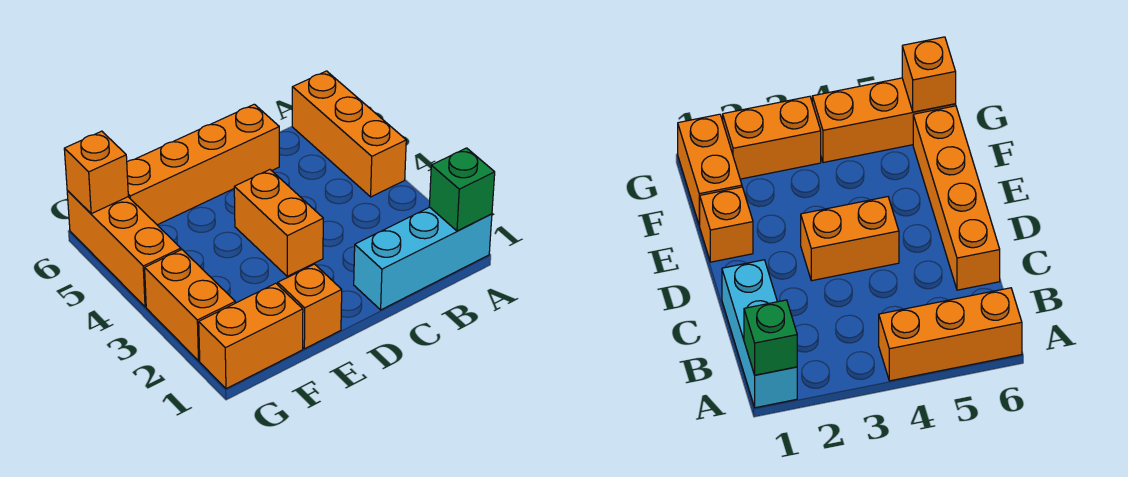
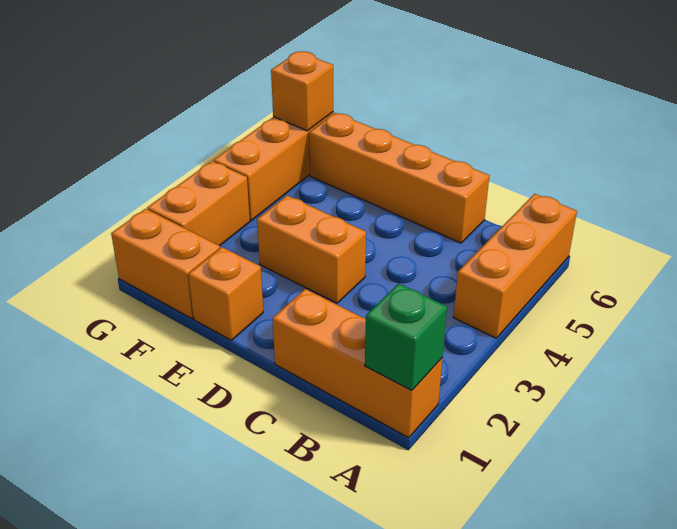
cyan brick A1:C1 level 1 -> orange brick A1:C1 level 1
orange brick D3:D4 level 1 -> orange brick D3:E3 level 1

